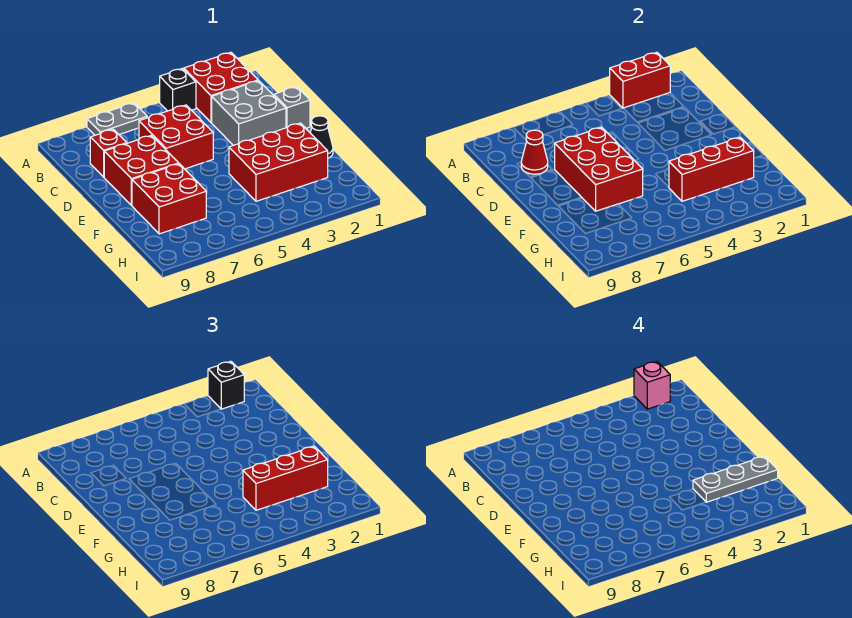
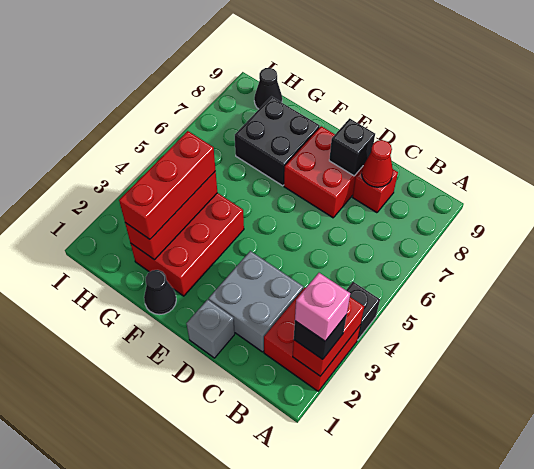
grey plate A6:A7 level 1 -> none
red brick C5:D6 level 1 -> none
red brick D6:F7 level 2 -> none
none -> black brick D8 level 2
red brick F7:G8 level 1 -> black brick F7:G8 level 1
grey plate G1:G3 level 4 -> none
none -> black cone H9 level 1

